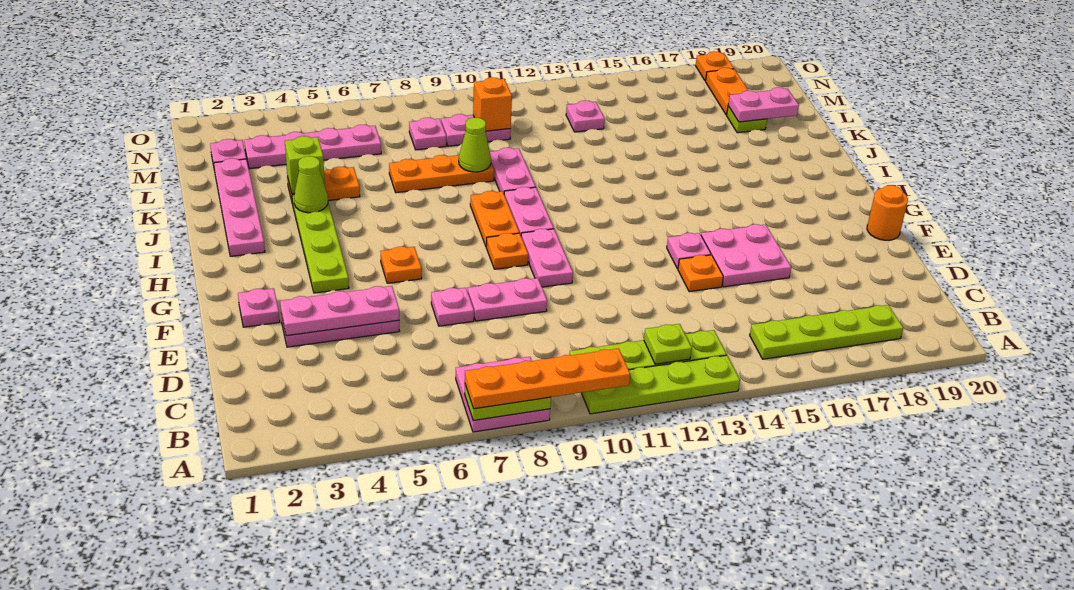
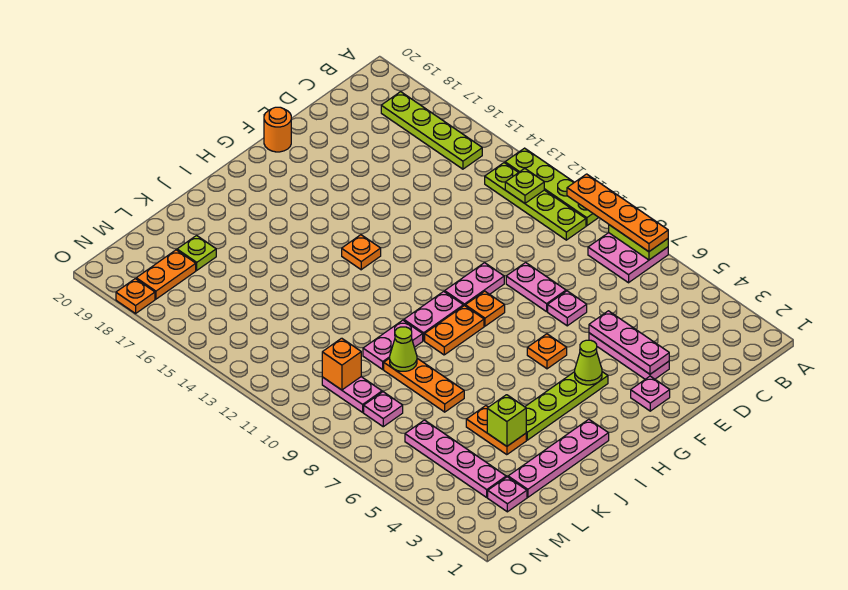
orange plate E14 level 1 -> orange plate H14 level 1
pink plate E15:F16 level 1 -> none
pink plate F14 level 1 -> none
lime cone J4 level 2 -> lime cone G4 level 2
pink plate L18:L19 level 2 -> none
pink plate M13 level 1 -> none

